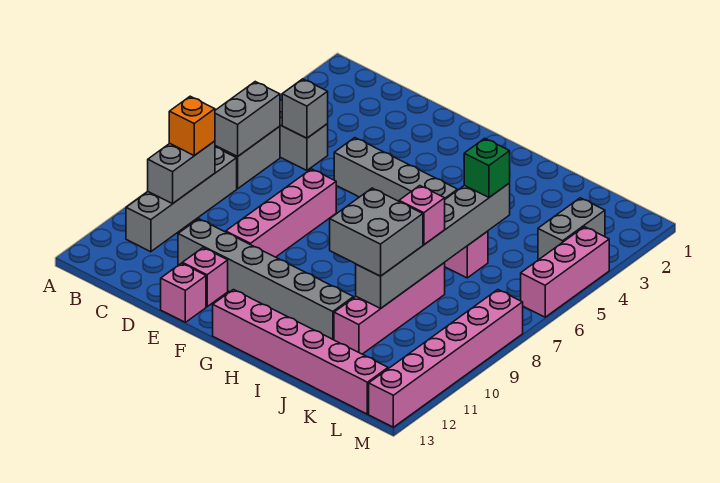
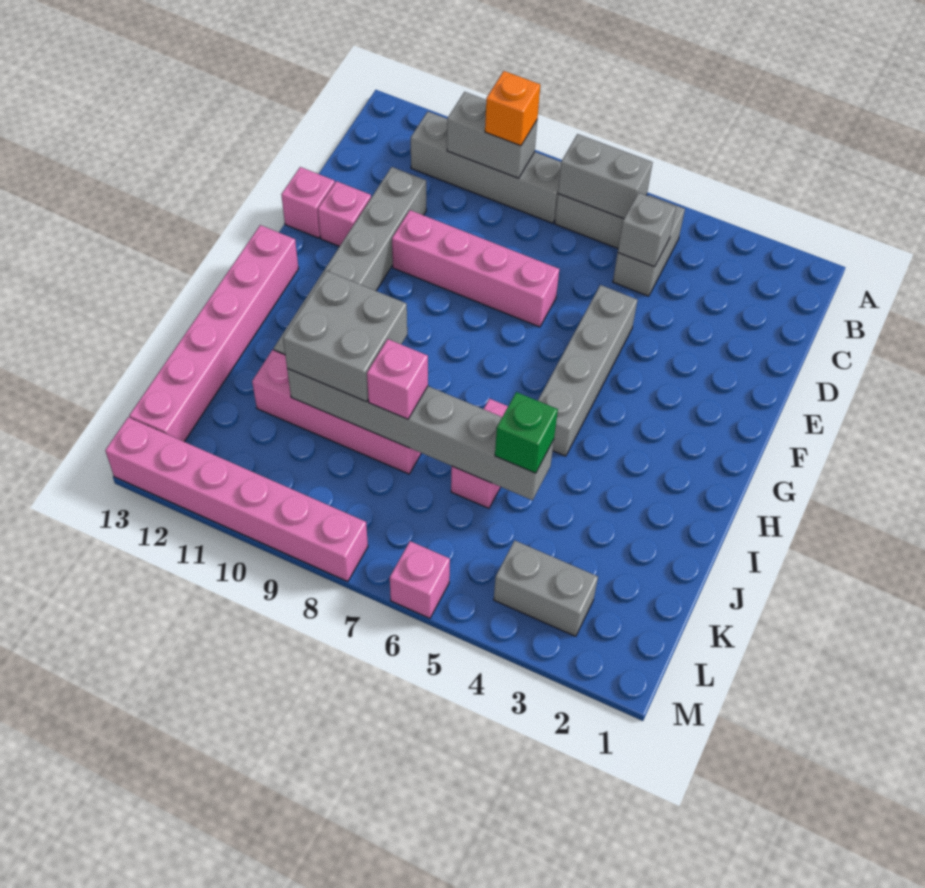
pink brick M4:M6 level 1 -> pink brick M6 level 1

